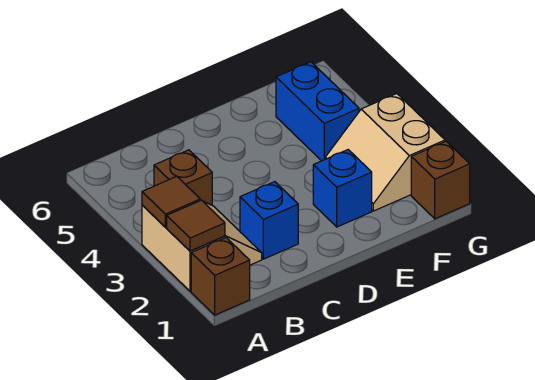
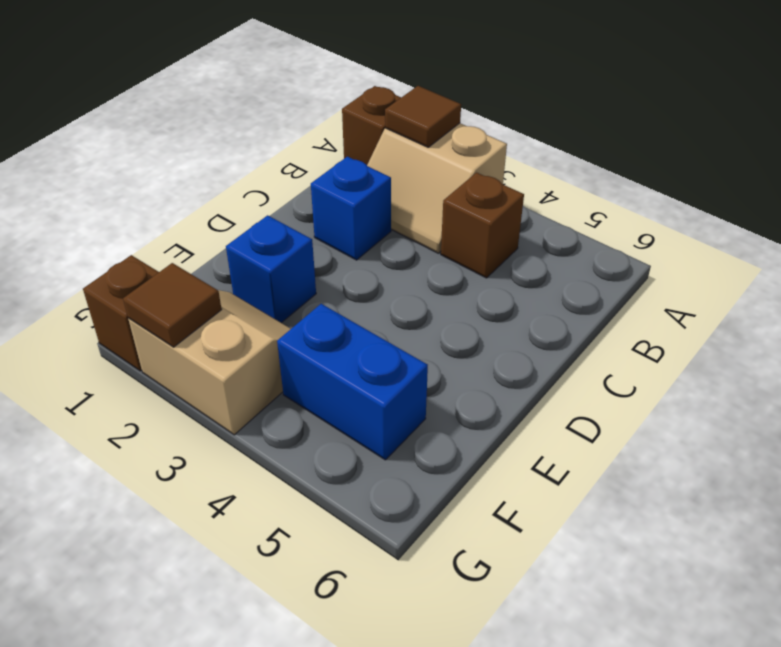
brown tile A3 level 2 -> brown tile G2 level 2

